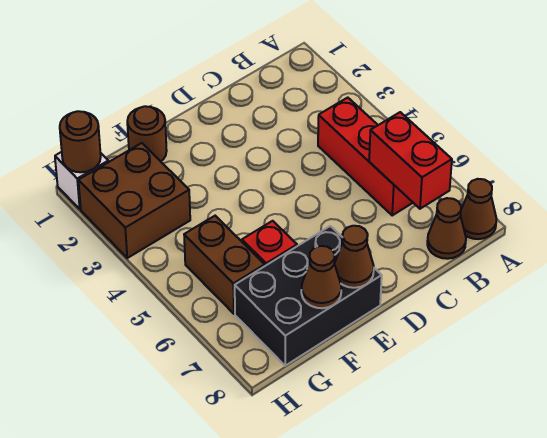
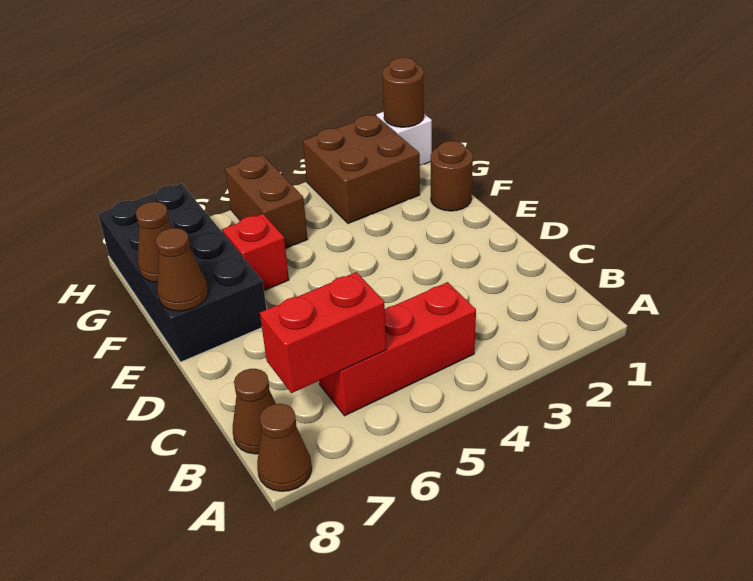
black brick E7:G8 level 1 -> black brick E7:H8 level 1
brown brick G5:G6 level 1 -> brown brick G5:H5 level 1

